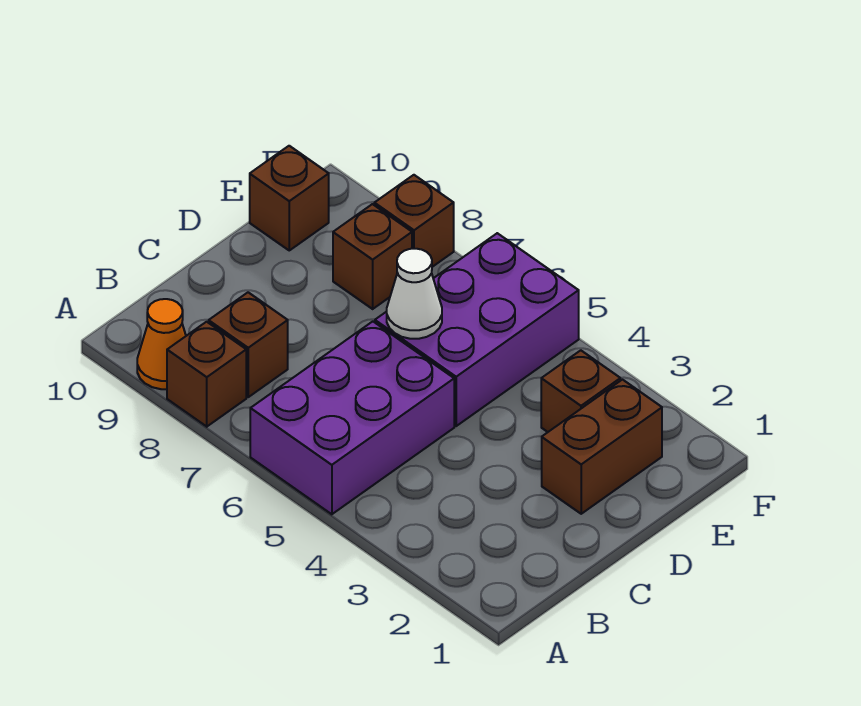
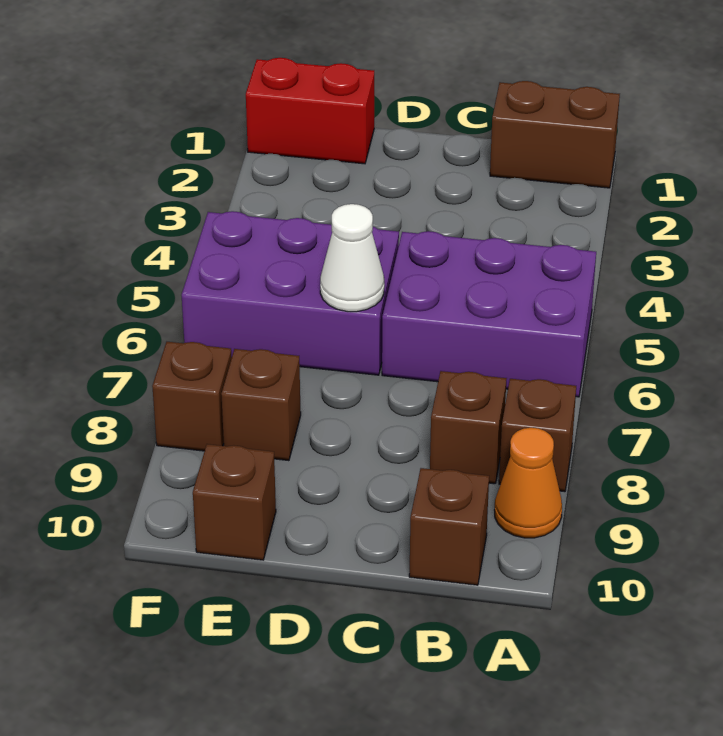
brown brick D2:E2 level 1 -> brown brick A1:B1 level 1
none -> red brick E1:F1 level 1
brown brick E3 level 1 -> brown brick B10 level 1

